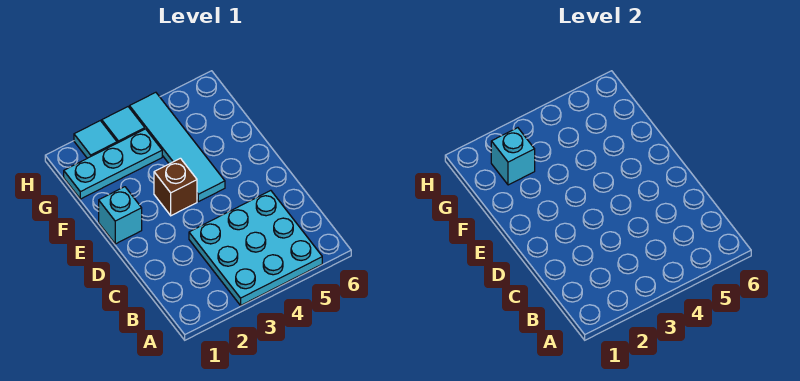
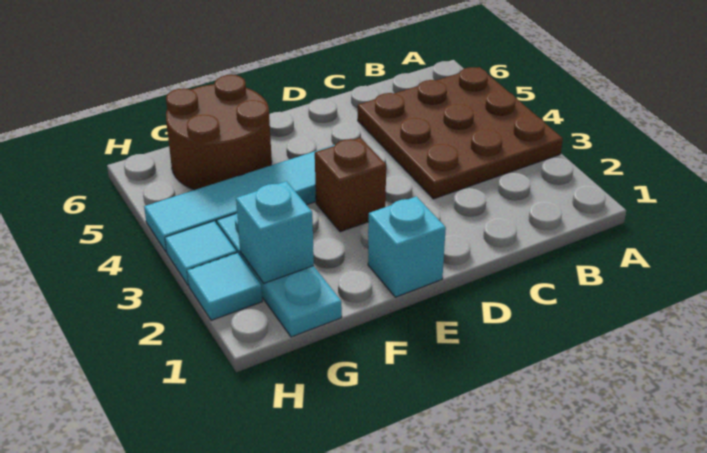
cyan plate A3:C5 level 1 -> brown plate A3:C5 level 1
none -> brown round brick F5:G6 level 1

